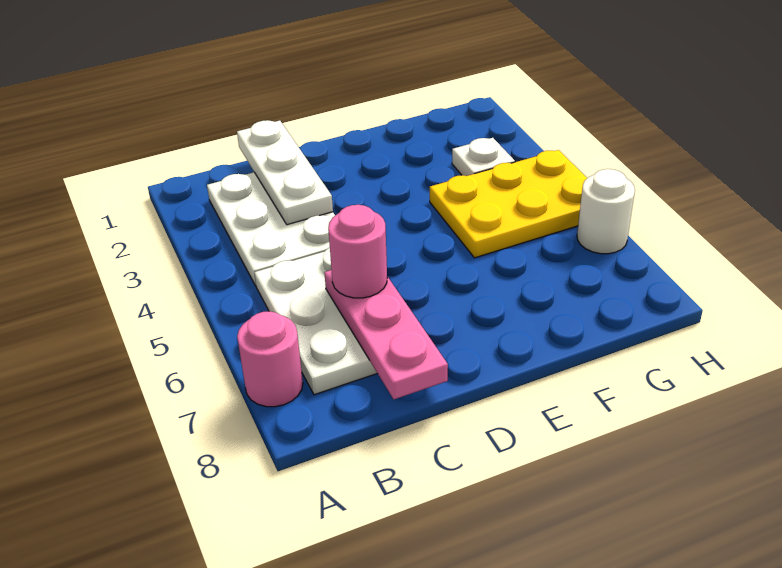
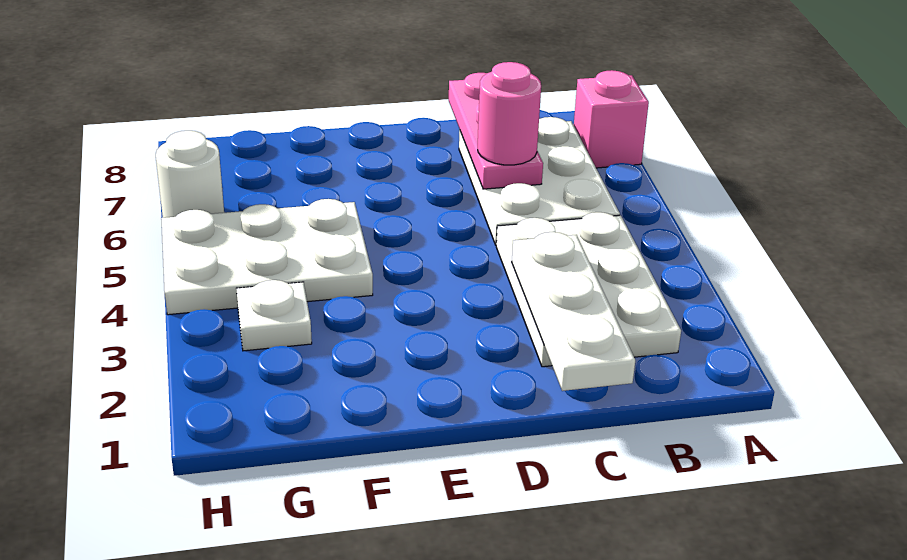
pink round brick A7 level 1 -> pink brick A7 level 1
yellow plate F4:H5 level 1 -> white plate F4:H5 level 1

